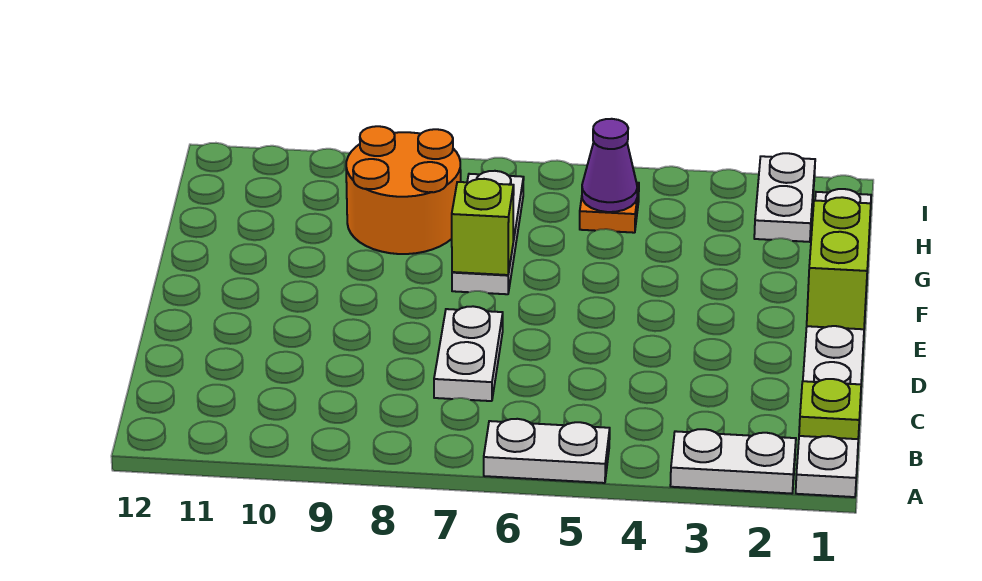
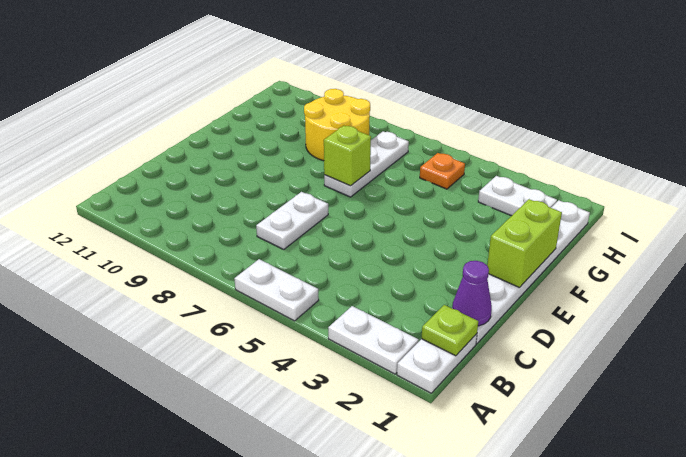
orange round brick G8:H9 level 1 -> yellow round brick G8:H9 level 1
white plate H2:I2 level 1 -> white plate H2:H3 level 1
purple cone H5 level 2 -> purple cone C1 level 2

